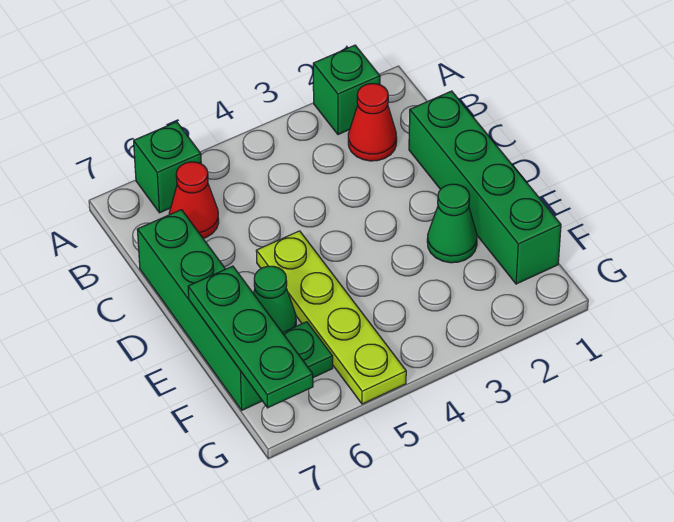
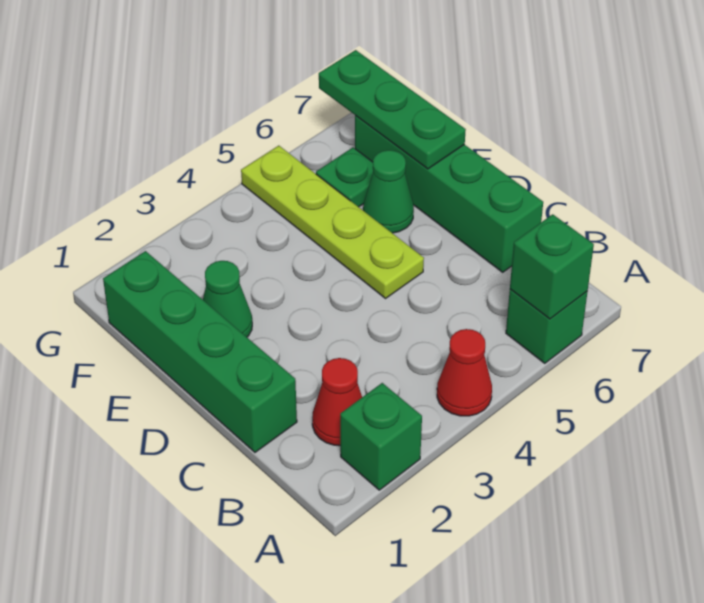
none -> green brick A6 level 2
red cone B6 level 1 -> red cone A4 level 1

